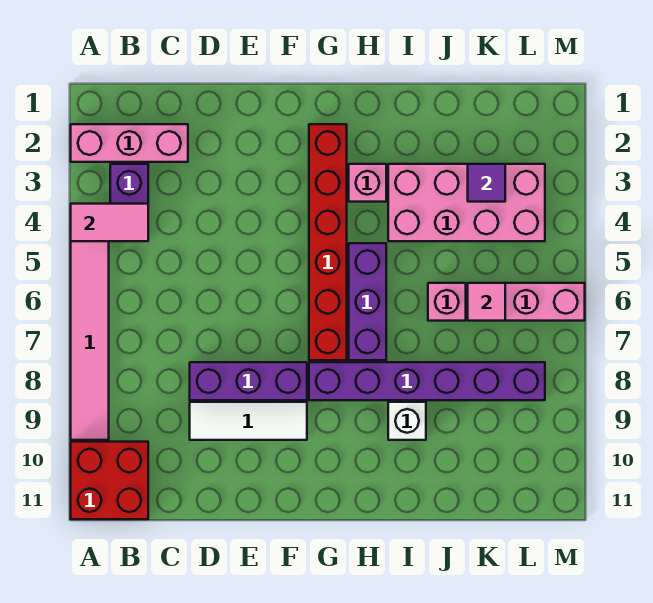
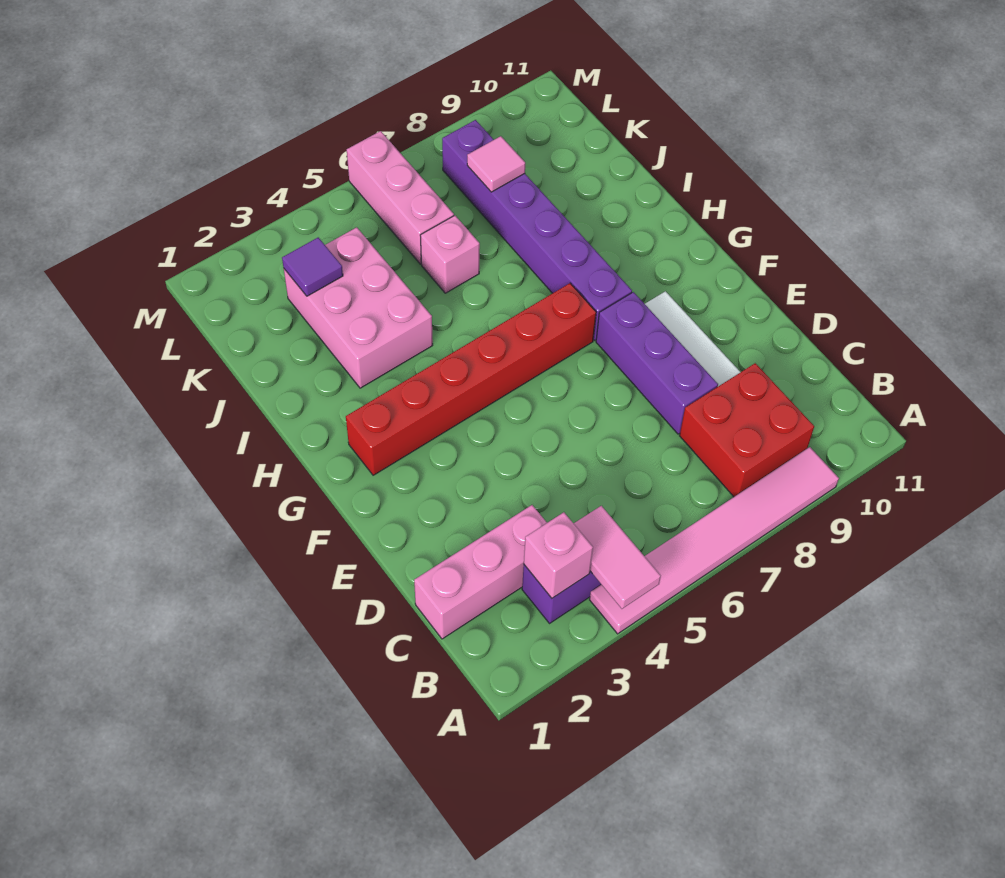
pink brick A2:C2 level 1 -> pink brick C1:C3 level 1
red brick A10:B11 level 1 -> red brick B8:C9 level 1
pink brick H3 level 1 -> pink brick B3 level 2
purple brick H5:H7 level 1 -> none
pink brick I3:L4 level 1 -> pink brick I3:K4 level 1
white brick I9 level 1 -> none
pink tile K6 level 2 -> pink tile K8 level 2

